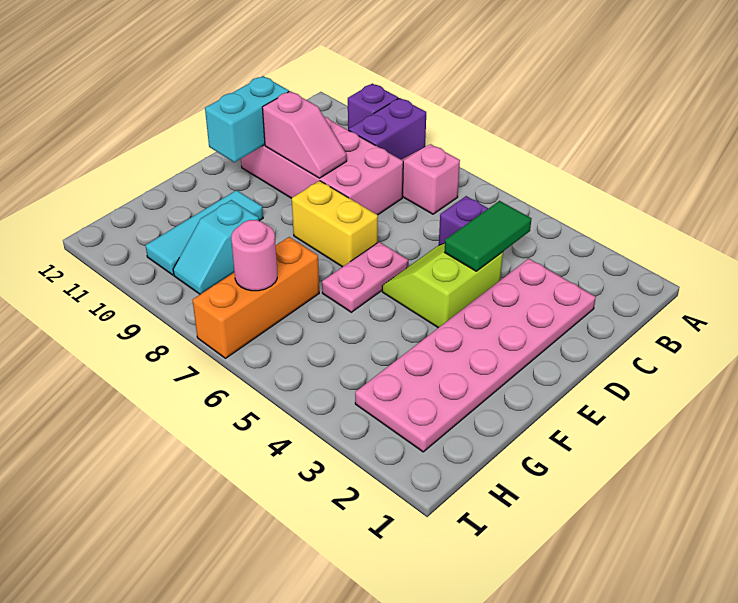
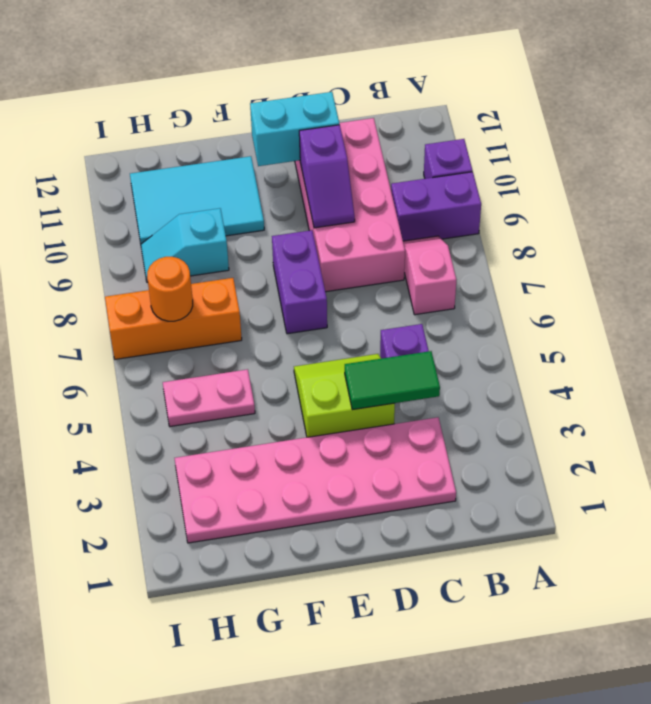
pink slope D9:D10 level 2 top 10 -> purple slope D9:D10 level 2 top 10
pink plate E6:F6 level 1 -> pink plate G5:H5 level 1
yellow brick E7:E8 level 1 -> purple brick E7:E8 level 1
cyan tile F10:H10 level 1 -> cyan tile F10:H11 level 1
pink round brick H7 level 2 -> orange round brick H7 level 2

